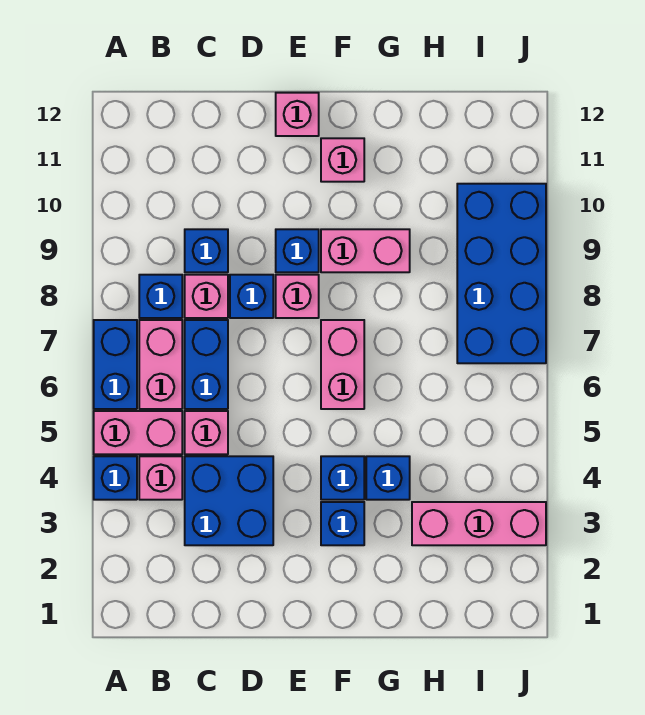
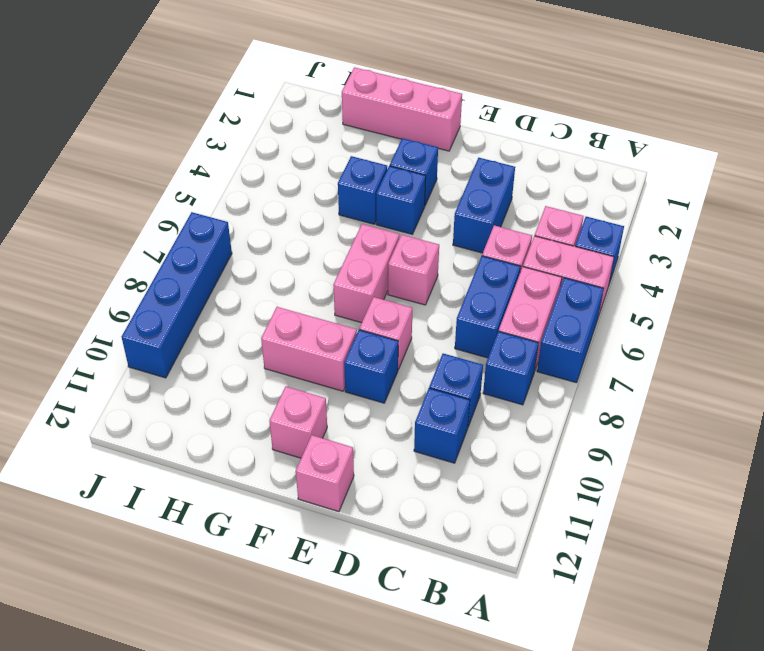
blue brick C3:D4 level 1 -> blue brick D3:D4 level 1
pink brick C8 level 1 -> pink brick E6 level 1
blue brick D8 level 1 -> blue brick C10 level 1
pink brick H3:J3 level 1 -> pink brick F1:H1 level 1
blue brick I7:J10 level 1 -> blue brick J7:J10 level 1

